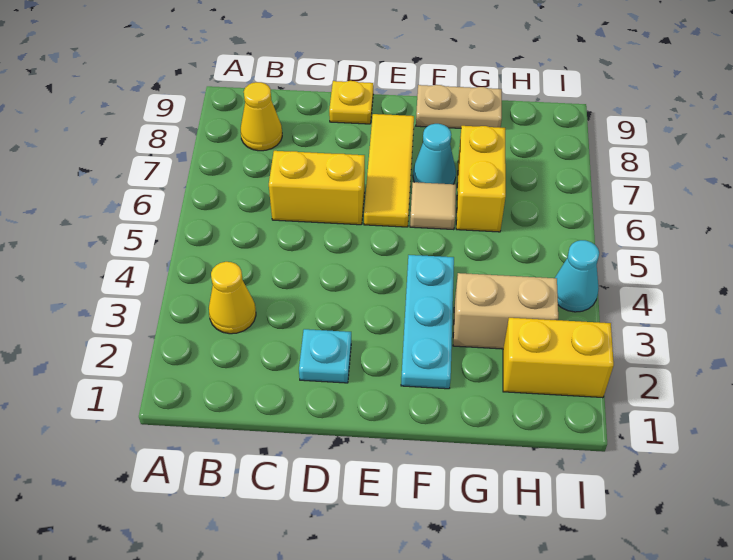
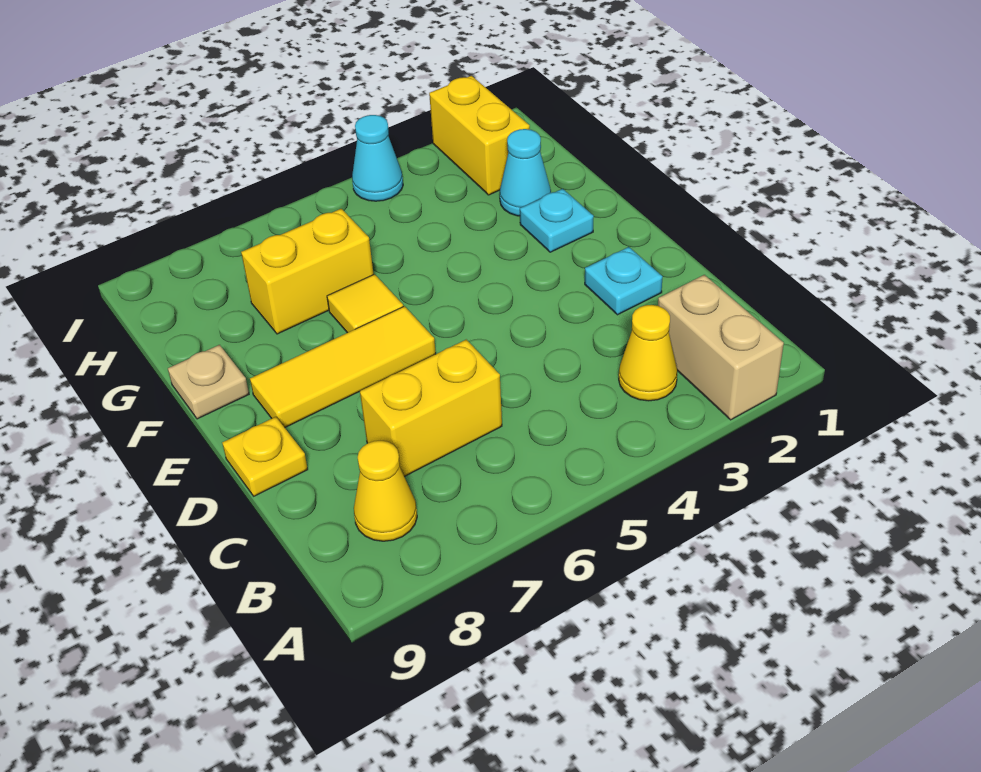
yellow brick C6:D6 level 1 -> yellow brick C6:C7 level 1
cyan plate F2:F4 level 1 -> cyan plate F2 level 1
tan tile F6 level 1 -> yellow tile F6 level 1
cyan cone F7 level 1 -> cyan cone G2 level 1
tan plate F9:G9 level 1 -> tan plate F9 level 1
tan brick G3:H3 level 1 -> tan brick A2:B2 level 1

